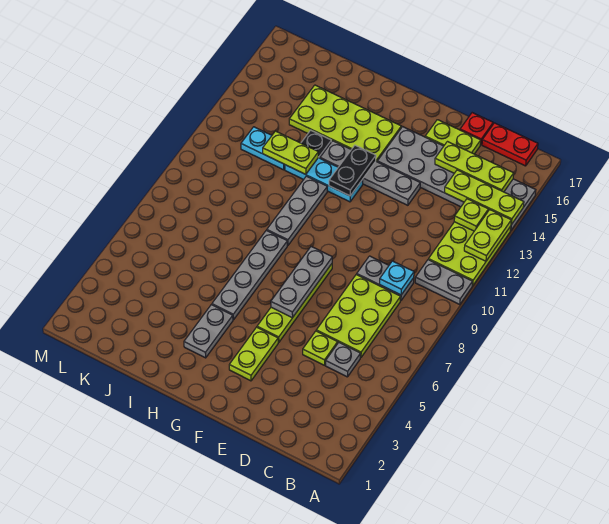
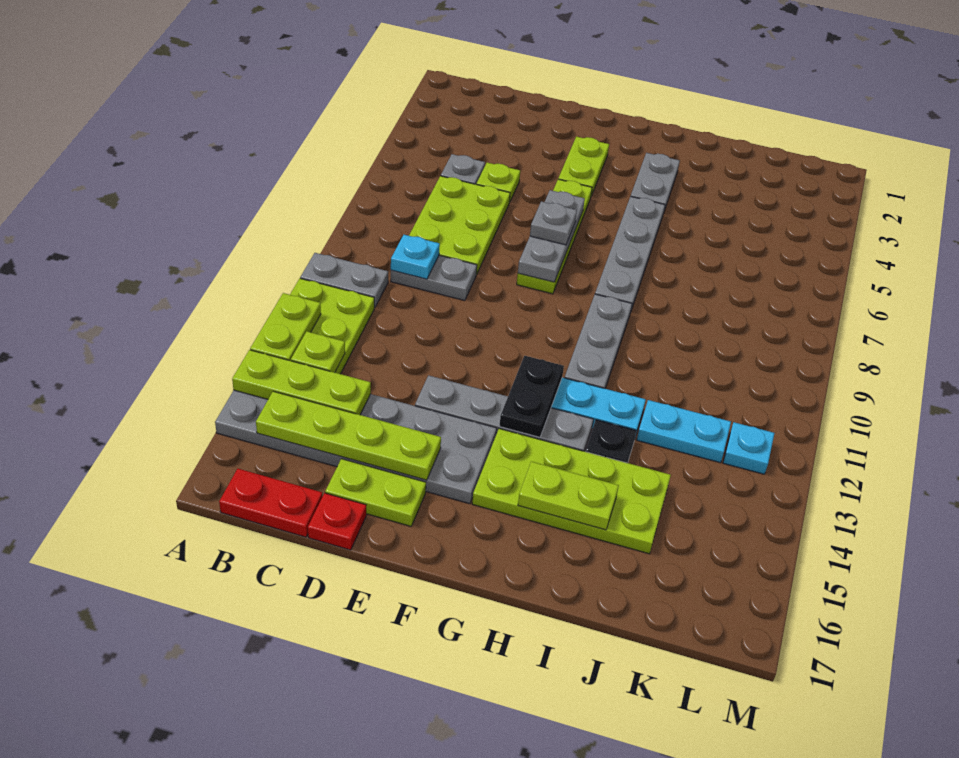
lime plate B15:D15 level 2 -> lime plate B15:E15 level 2
none -> grey plate F7 level 3
lime plate I12:J12 level 2 -> lime plate H15:I15 level 2
none -> cyan plate L12 level 1

